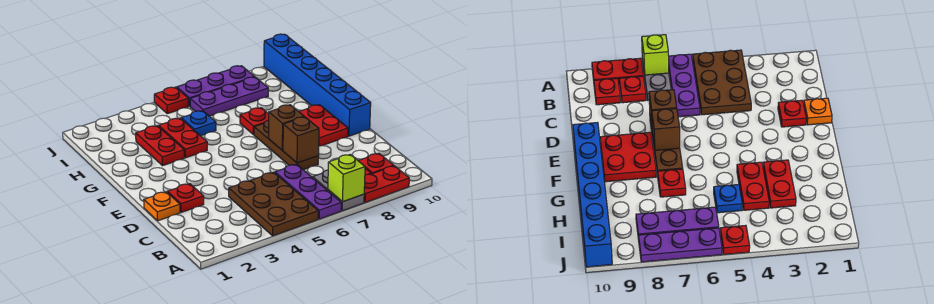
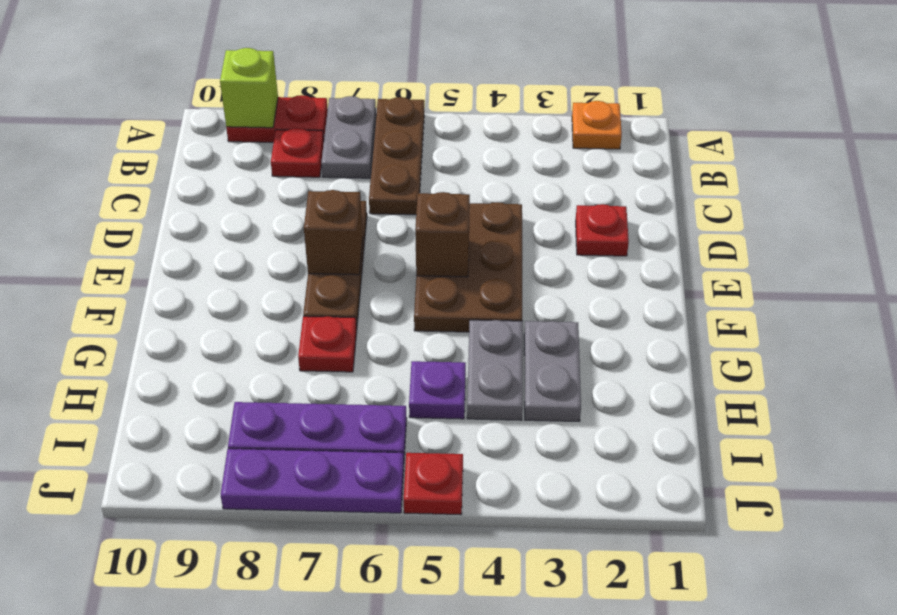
brown plate A4:C5 level 1 -> brown plate D4:F5 level 1
purple plate A6:C6 level 1 -> brown plate A6:C6 level 1
lime brick A7 level 2 -> lime brick A9 level 2
red plate B9 level 1 -> none
orange plate D1 level 1 -> orange plate A2 level 1
brown brick D7 level 2 -> brown brick E5 level 2
red plate E8:F9 level 1 -> none
blue brick E10:J10 level 1 -> none
red plate G3:H3 level 1 -> grey plate G3:H3 level 1
red plate G4:H4 level 1 -> grey plate G4:H4 level 1
blue plate H5 level 1 -> purple plate H5 level 1

